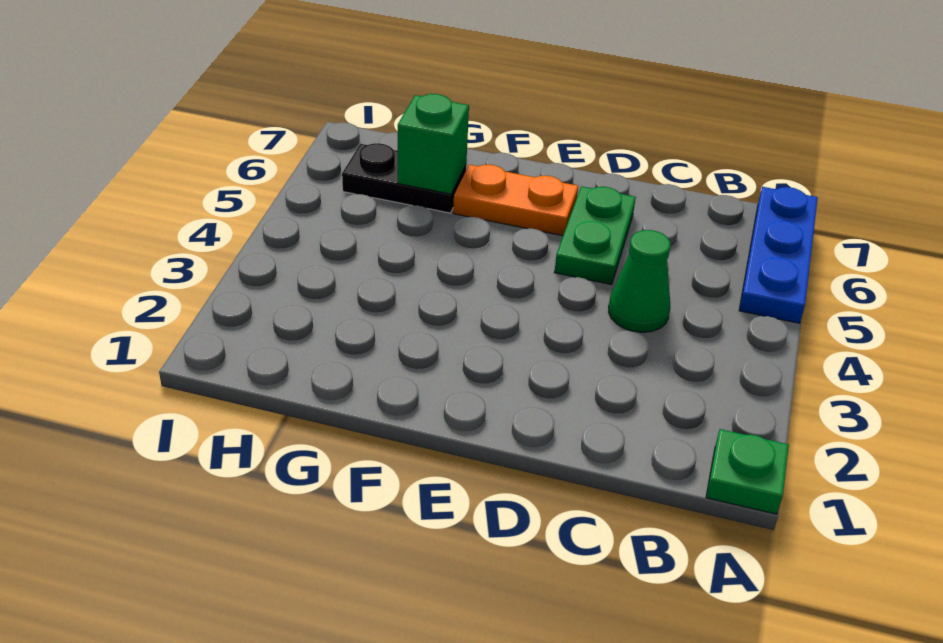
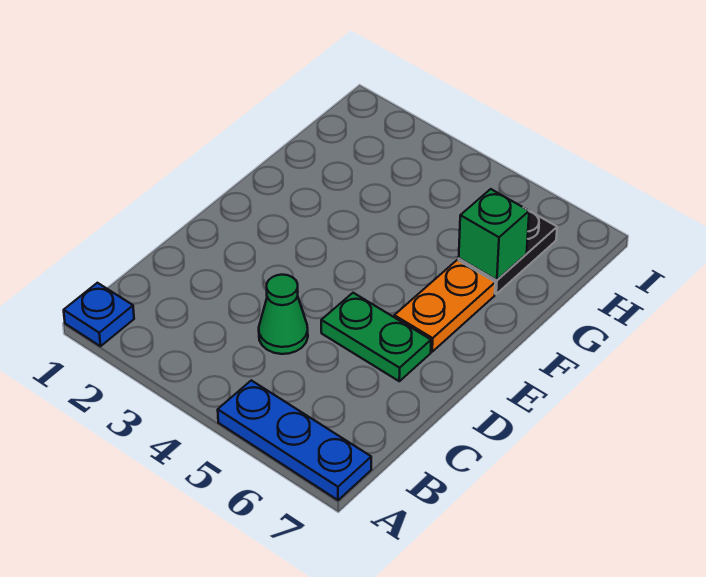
green plate A1 level 1 -> blue plate A1 level 1

